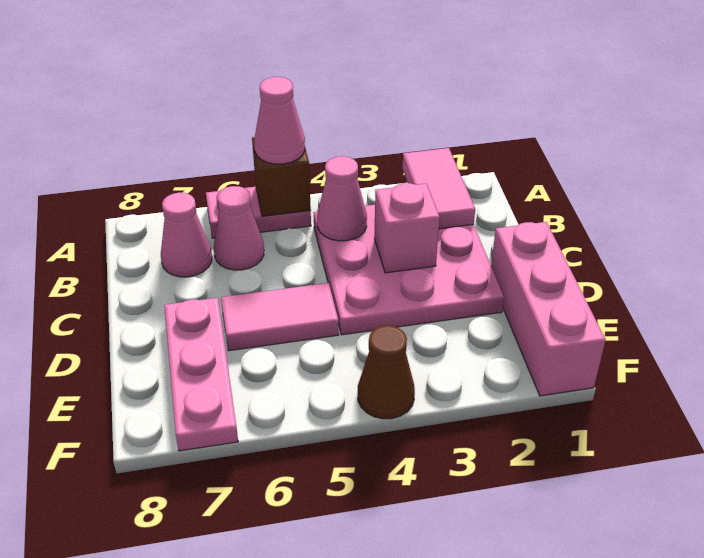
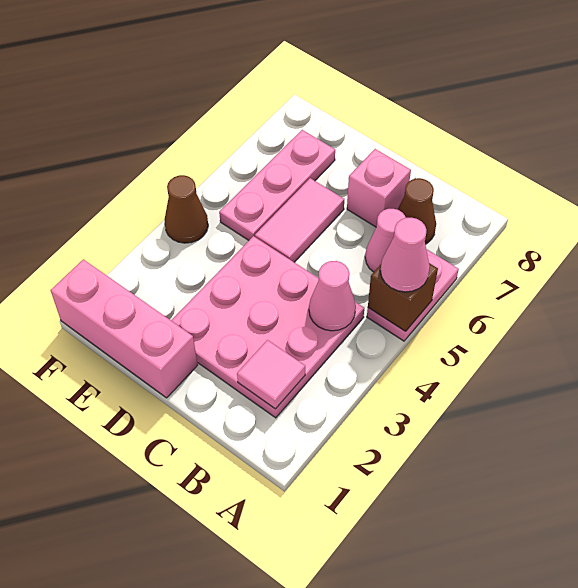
pink tile A2:B2 level 2 -> pink tile B2 level 2
pink cone B7 level 1 -> brown cone B7 level 1
pink brick C3 level 2 -> pink brick C7 level 1
pink plate D7:F7 level 1 -> pink plate E5:E7 level 1

